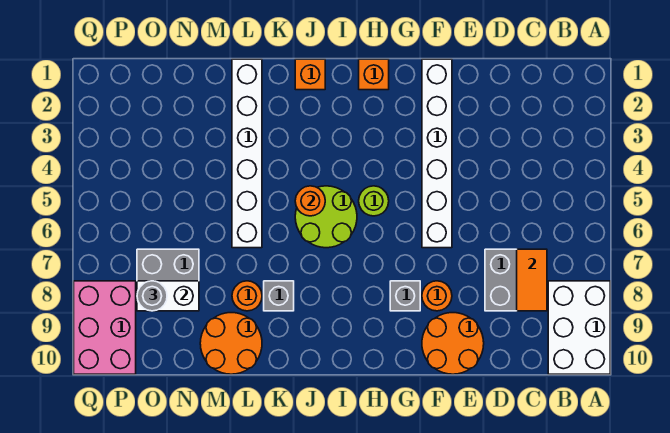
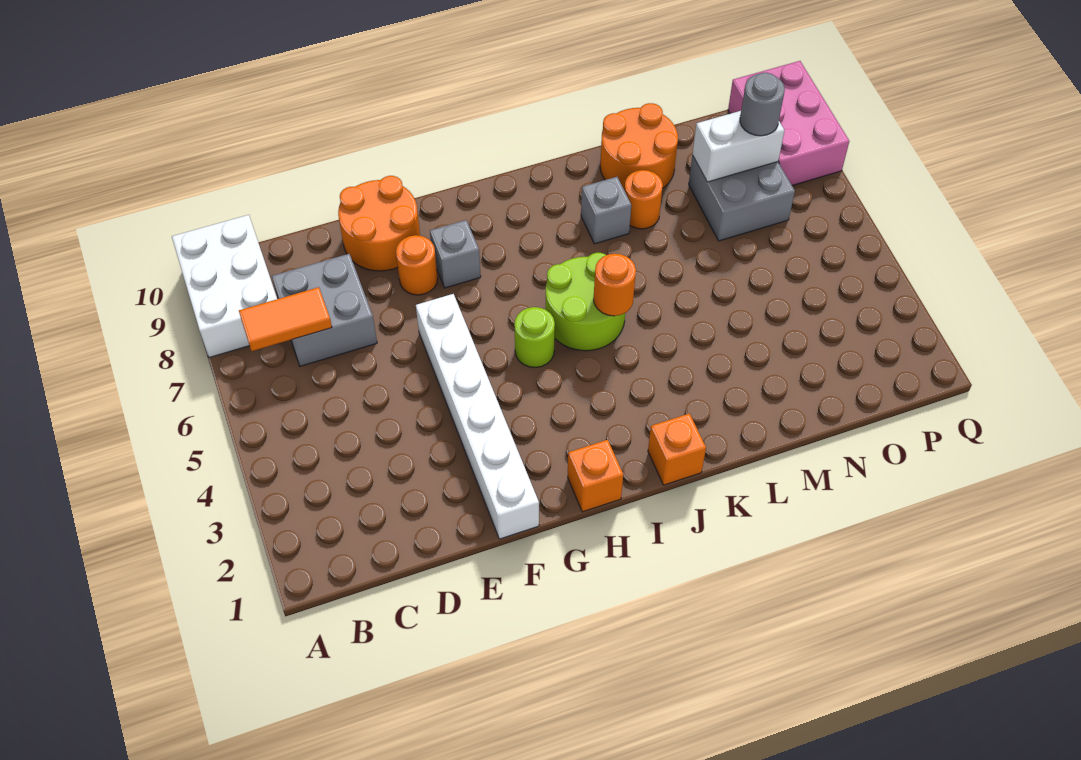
orange tile C7:C8 level 2 -> orange tile B7:C7 level 2
white brick L1:L6 level 1 -> none

